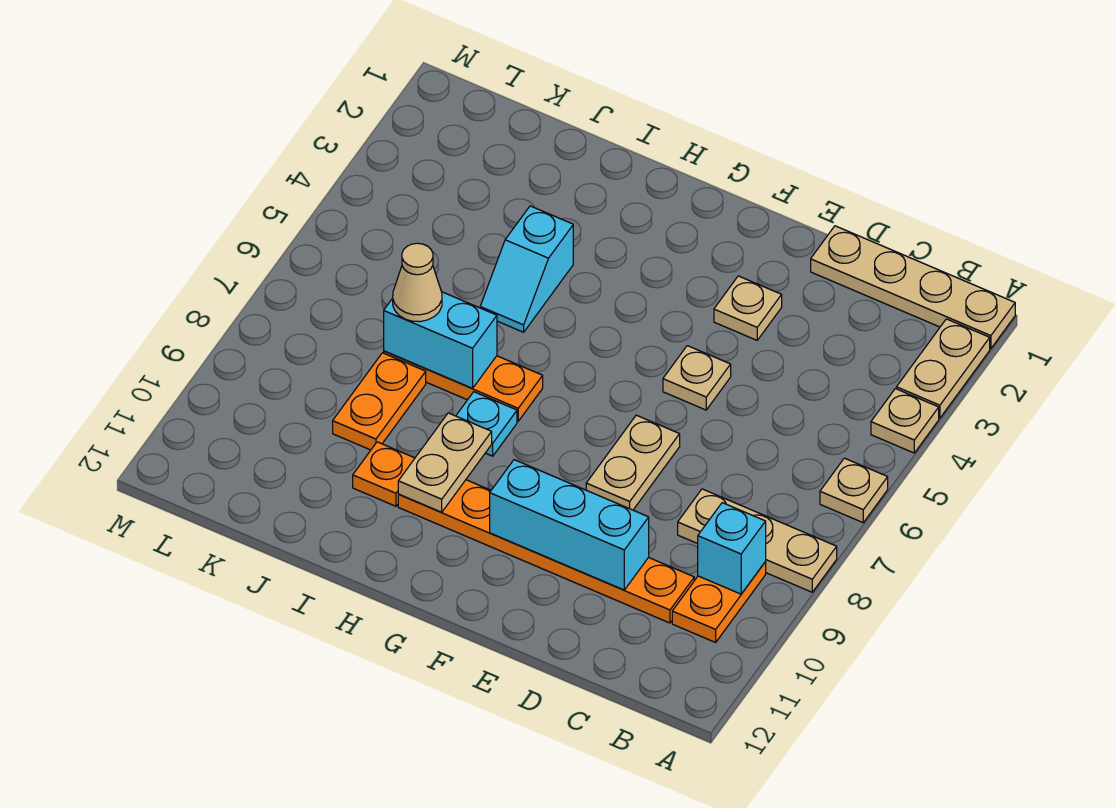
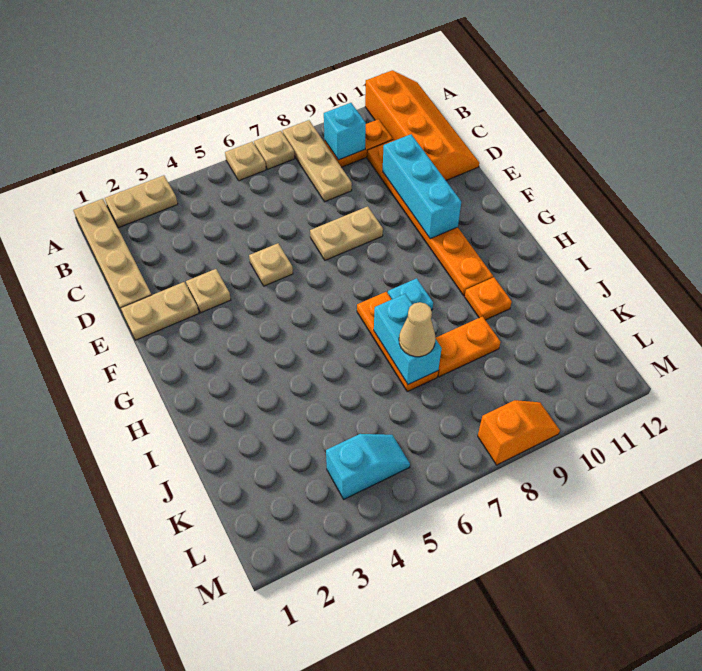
tan plate A4 level 1 -> tan plate A7 level 1
none -> orange slope A11:D12 level 1 top 11
tan plate H9:H10 level 2 -> tan plate E1:E2 level 1
cyan slope I4:I5 level 1 top 4 -> cyan slope L4:L5 level 1 top 4
none -> orange slope M8:M9 level 1 top 8

